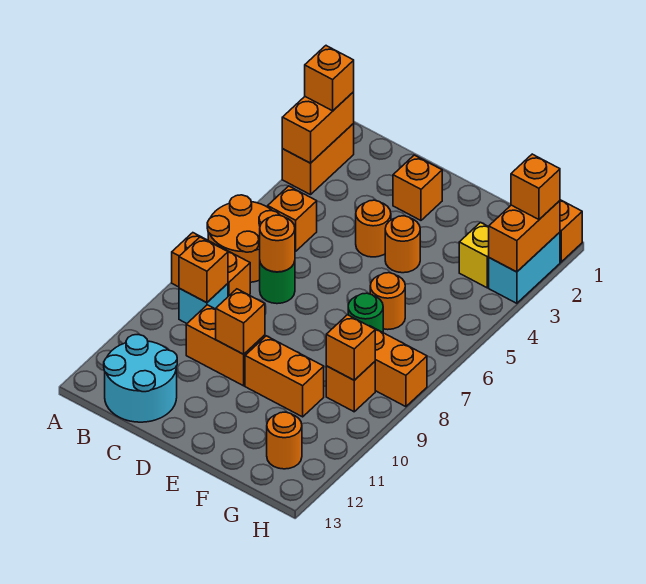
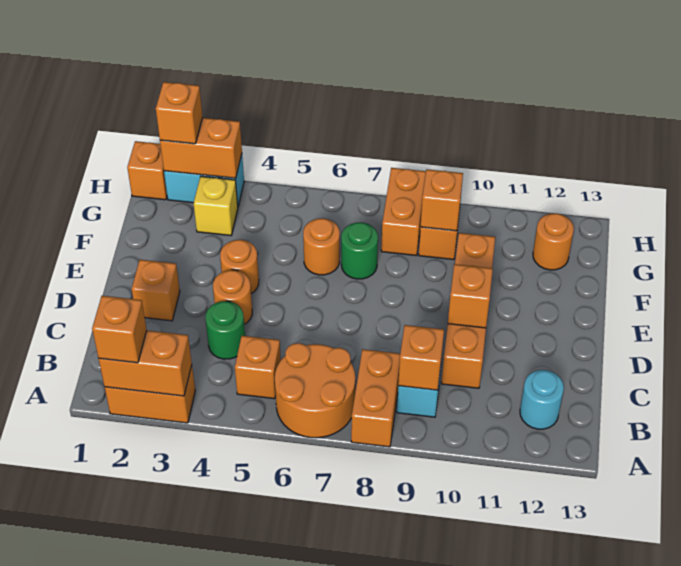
cyan round brick B12:C13 level 1 -> cyan round brick B12 level 1
green round brick C7 level 1 -> green round brick C4 level 1
orange round brick C7 level 2 -> none

